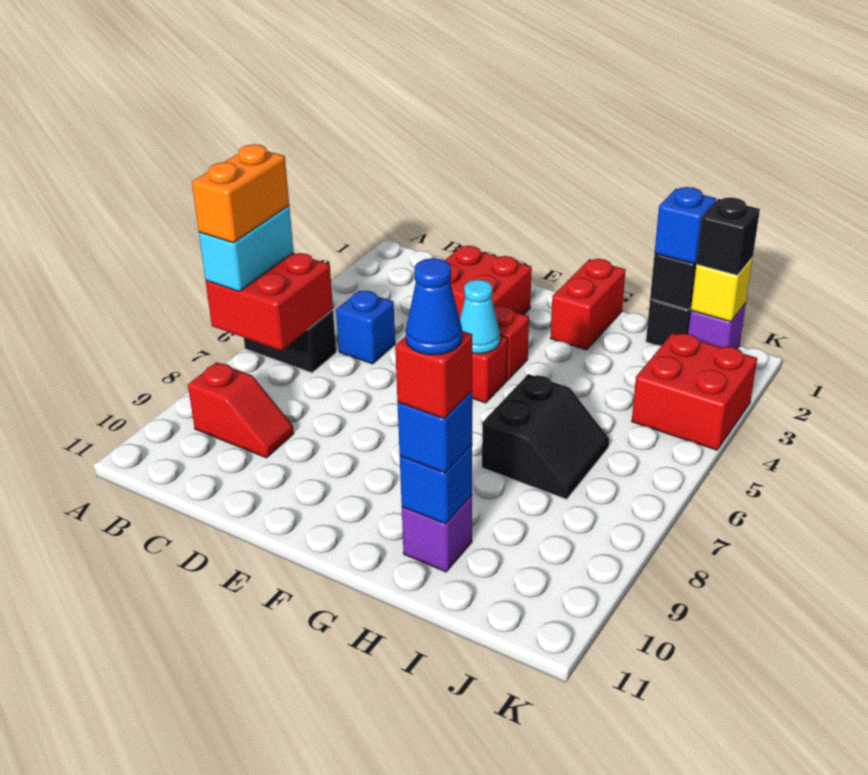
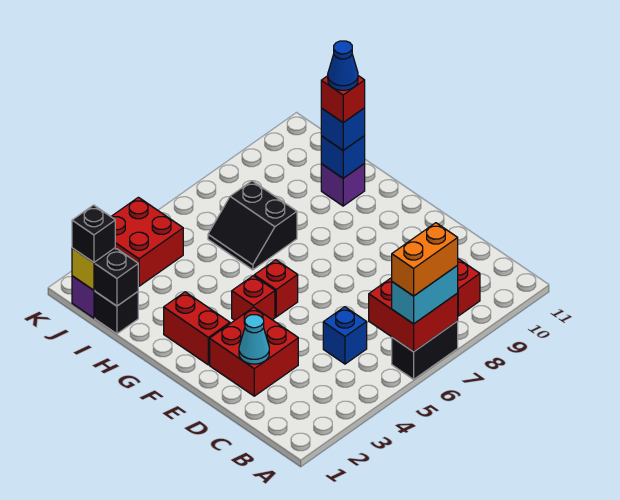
black brick A6:B6 level 1 -> black brick A6:A7 level 1
cyan cone F5 level 2 -> cyan cone D2 level 2
red brick G1:G2 level 1 -> red brick F2:G2 level 1
black slope H6:I7 level 1 top H -> black slope H6:I7 level 1 top 7
blue brick I1 level 3 -> none

